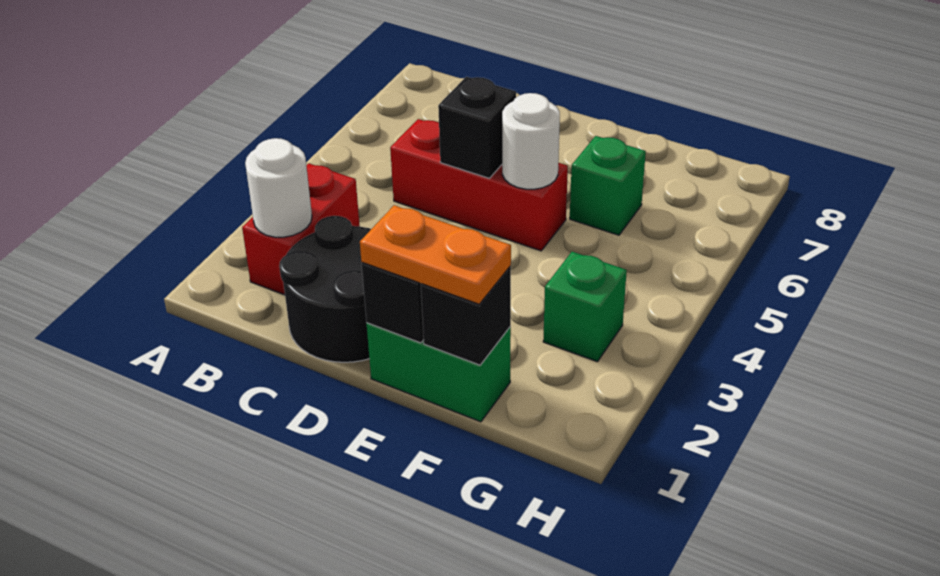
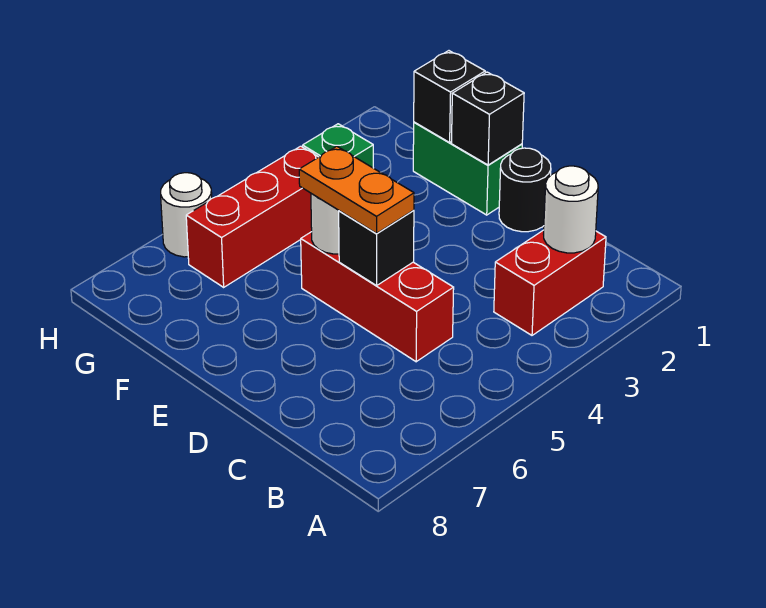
black round brick C1:D2 level 1 -> black round brick D1 level 1
orange plate E1:F1 level 3 -> orange plate D5:E5 level 3
green brick F6 level 1 -> none
none -> red brick G4:G6 level 1
none -> white round brick H6 level 1

